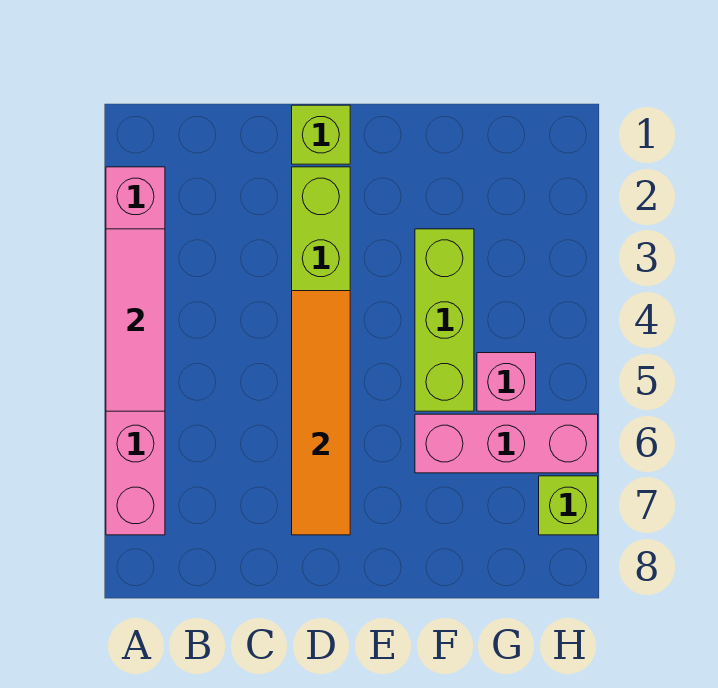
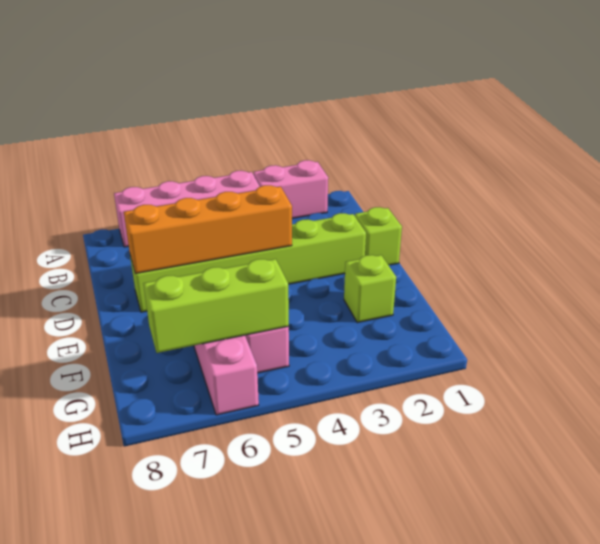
pink tile A3:A5 level 2 -> none
orange tile D4:D7 level 2 -> orange brick D4:D7 level 2
lime brick F3:F5 level 1 -> lime brick G5:G7 level 2
lime brick H7 level 1 -> lime brick F2 level 1

